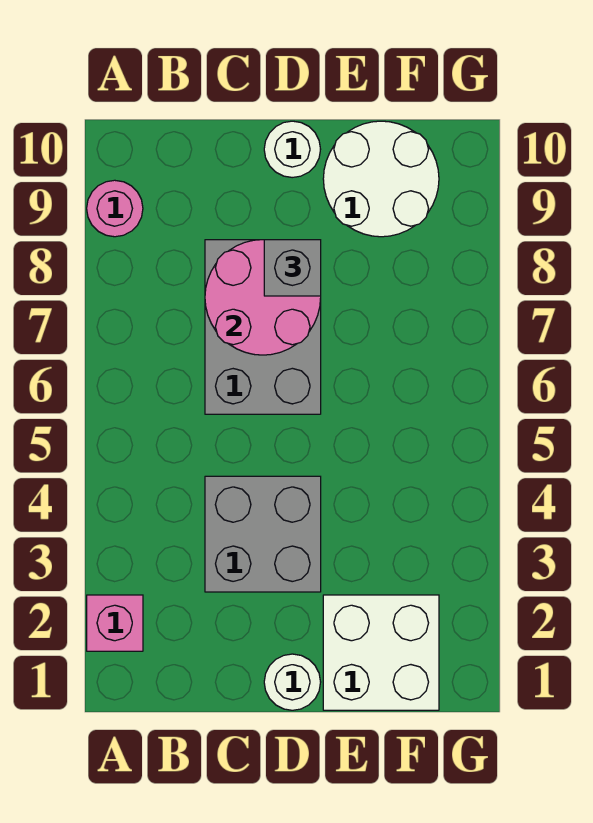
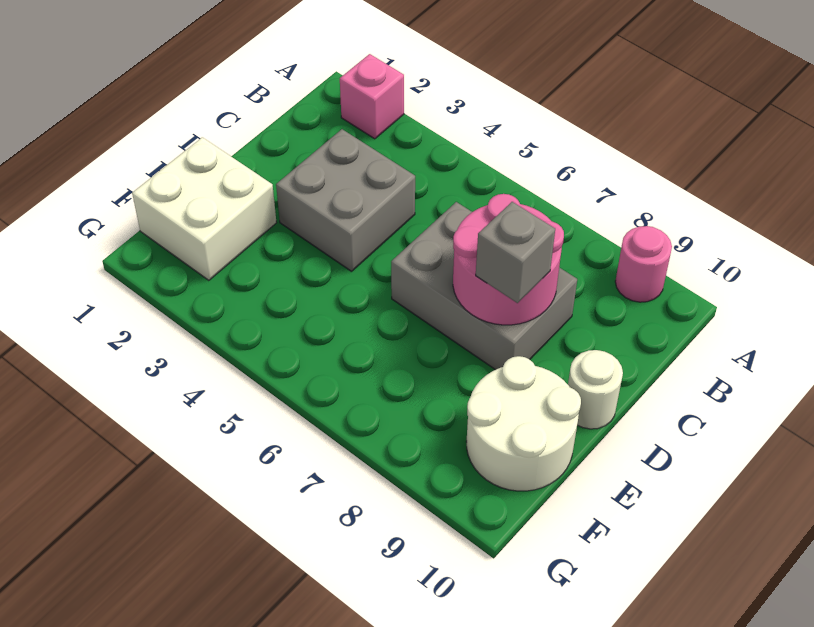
white round brick D1 level 1 -> none

